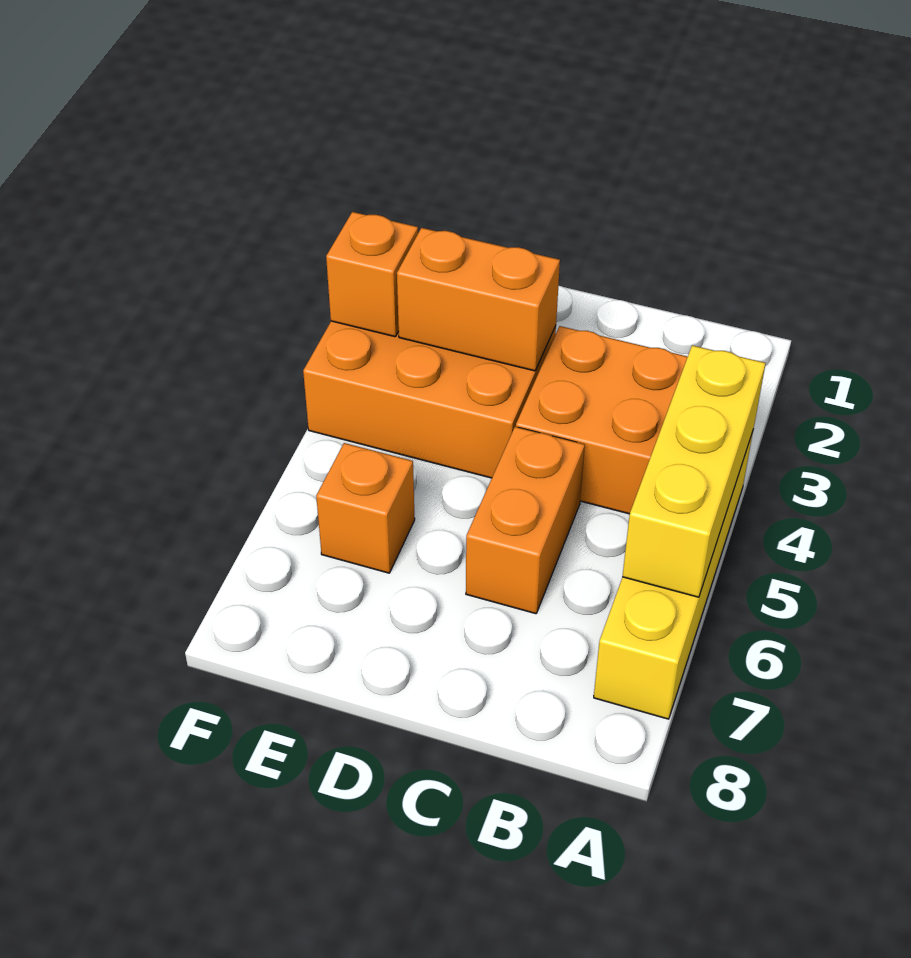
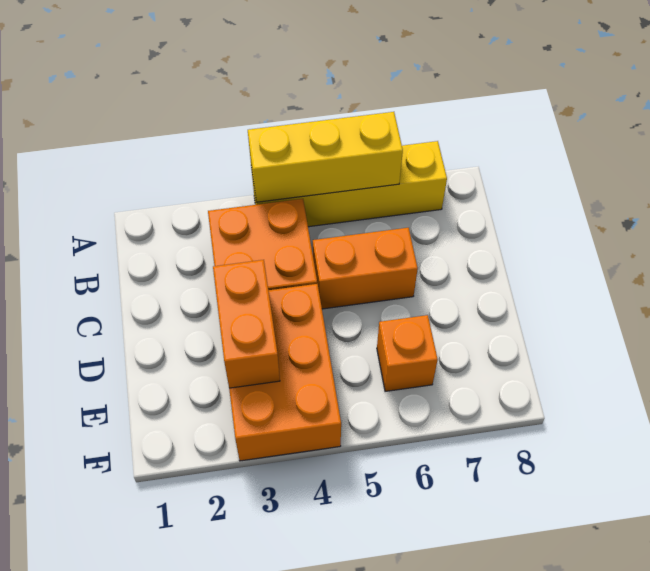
orange brick F3 level 2 -> none

